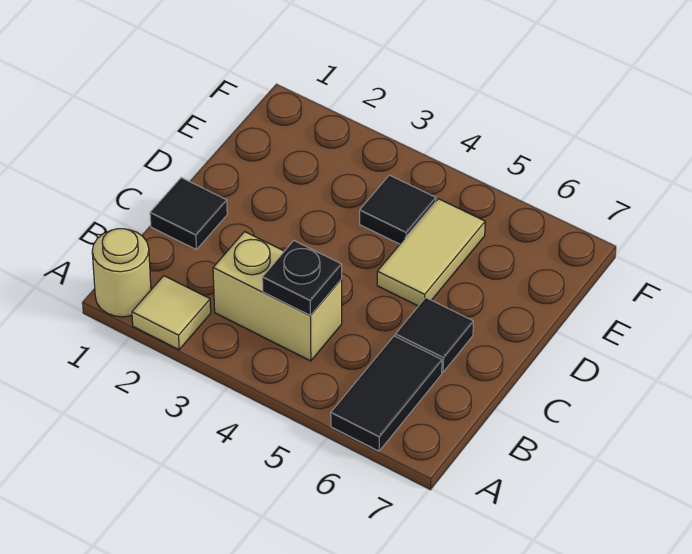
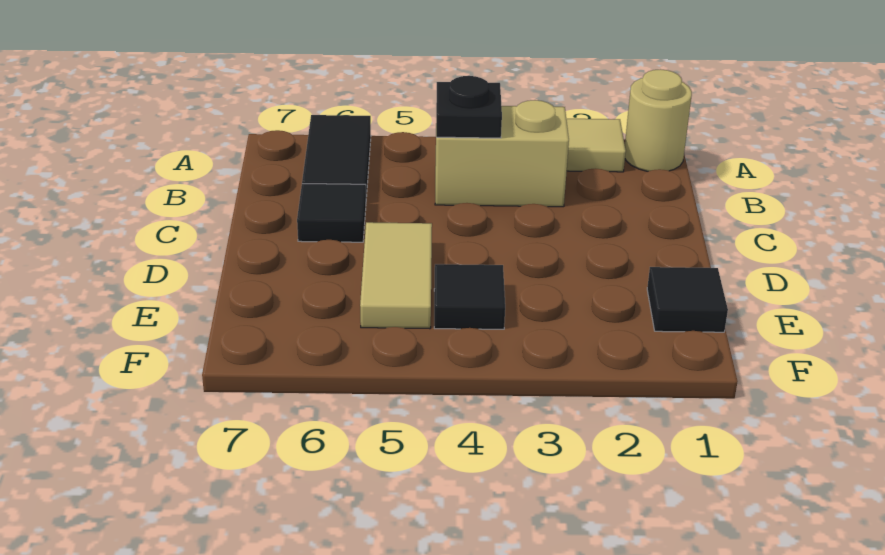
black tile C1 level 1 -> black tile E1 level 1

